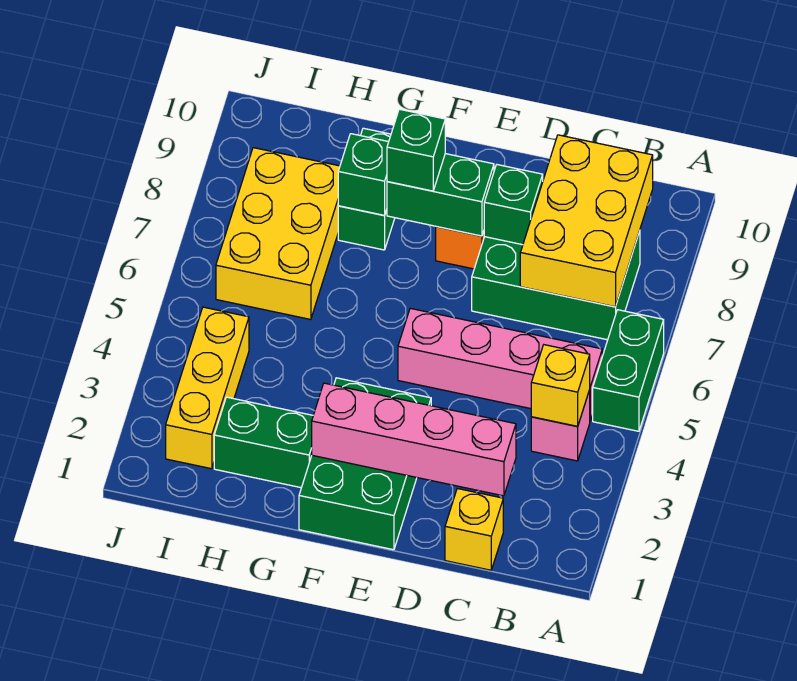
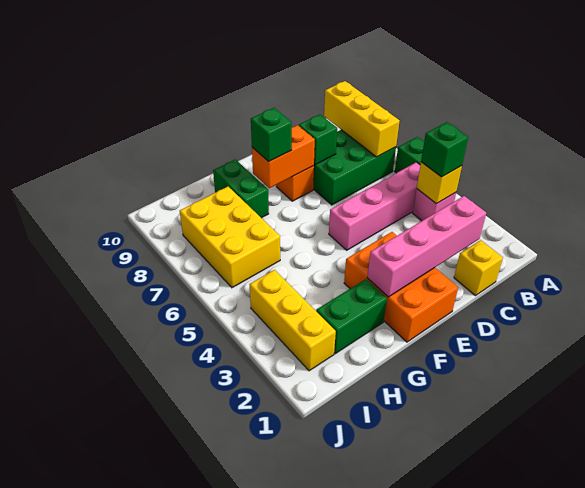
yellow brick B7:C9 level 2 -> yellow brick B7:B9 level 2
green brick E1:F3 level 1 -> orange brick E1:F3 level 1
green brick E8:F8 level 2 -> orange brick E8:F8 level 2
green brick G8 level 2 -> green brick B4 level 3

